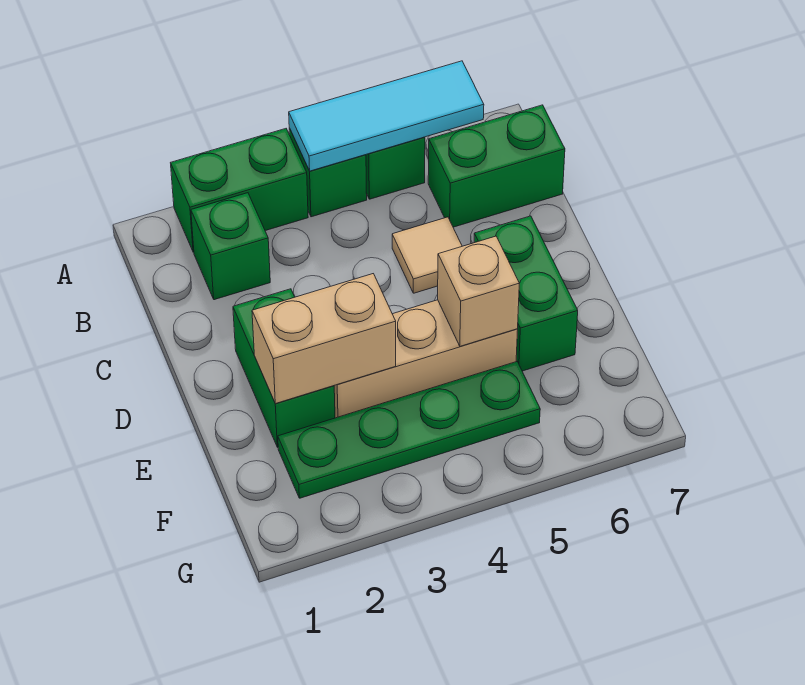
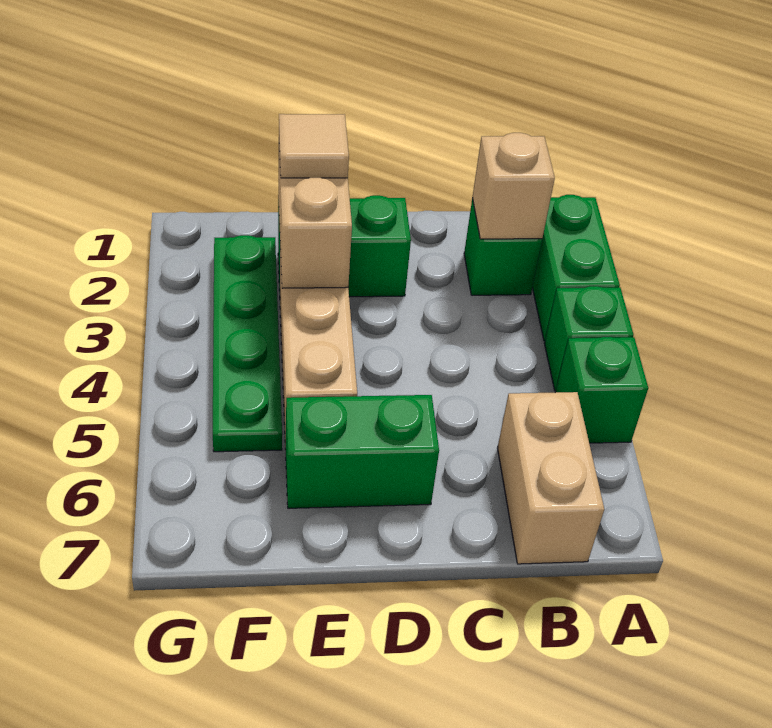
cyan tile A4:A6 level 2 -> none
green brick B6:B7 level 1 -> tan brick B6:B7 level 1
tan tile C5 level 1 -> tan tile E2 level 3
tan brick E5 level 2 -> tan brick B2 level 2

